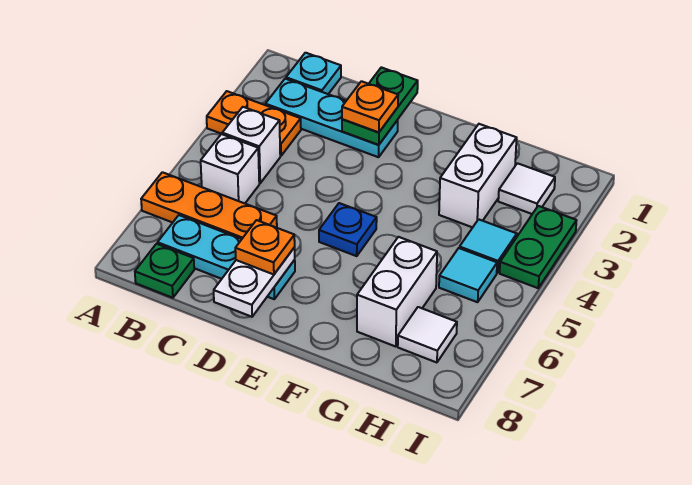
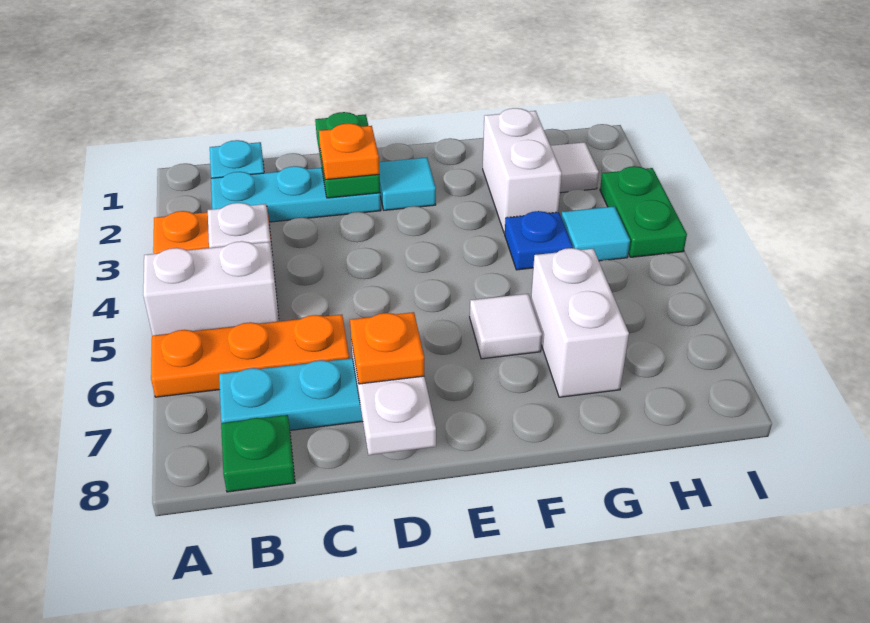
white brick B5 level 1 -> white brick A5:B5 level 1
blue plate E5 level 1 -> blue plate G4 level 1
cyan tile H5 level 1 -> cyan tile E2 level 1
white tile H7 level 1 -> white tile F6 level 1

